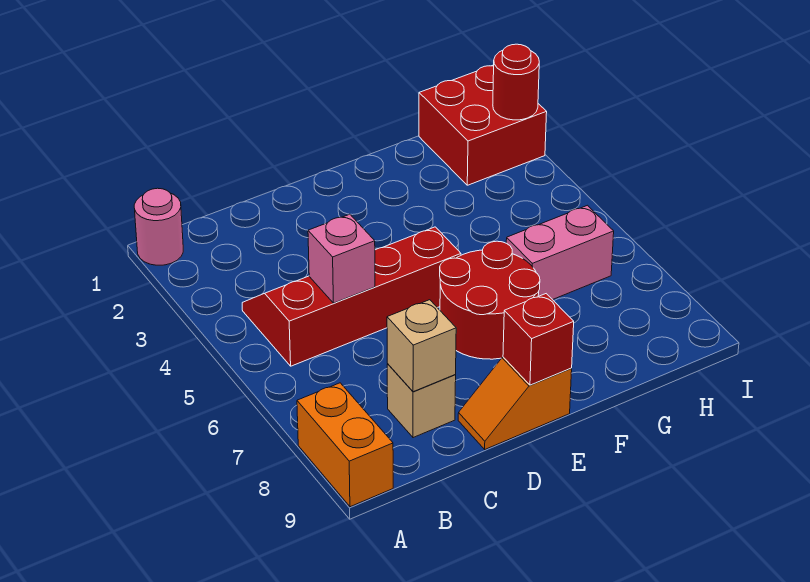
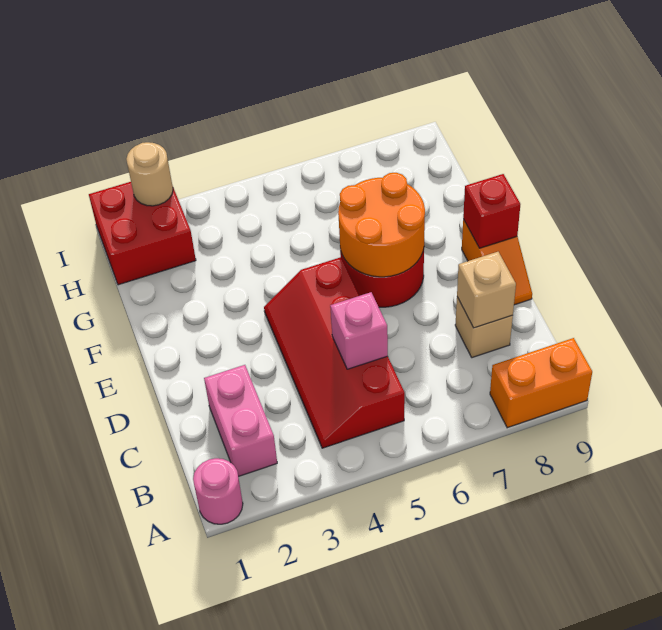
none -> orange round brick E6:F7 level 2
pink brick G6:H6 level 1 -> pink brick B2:C2 level 1
red round brick I2 level 2 -> tan round brick I2 level 2

